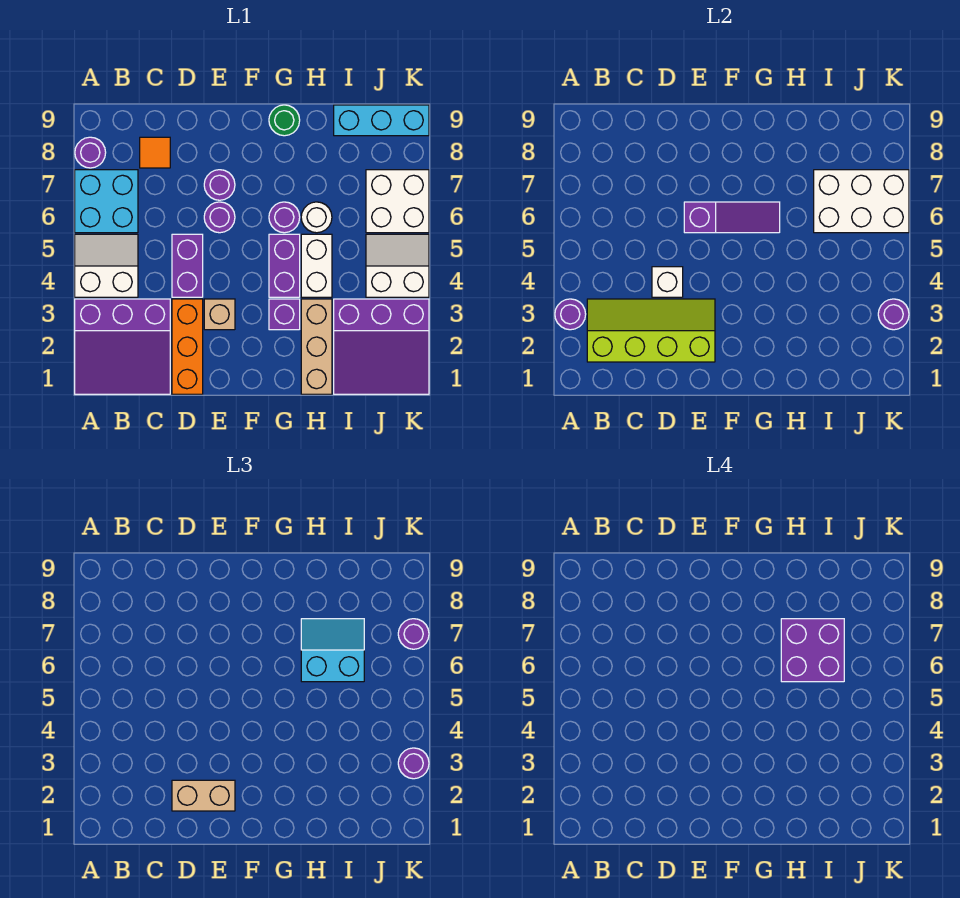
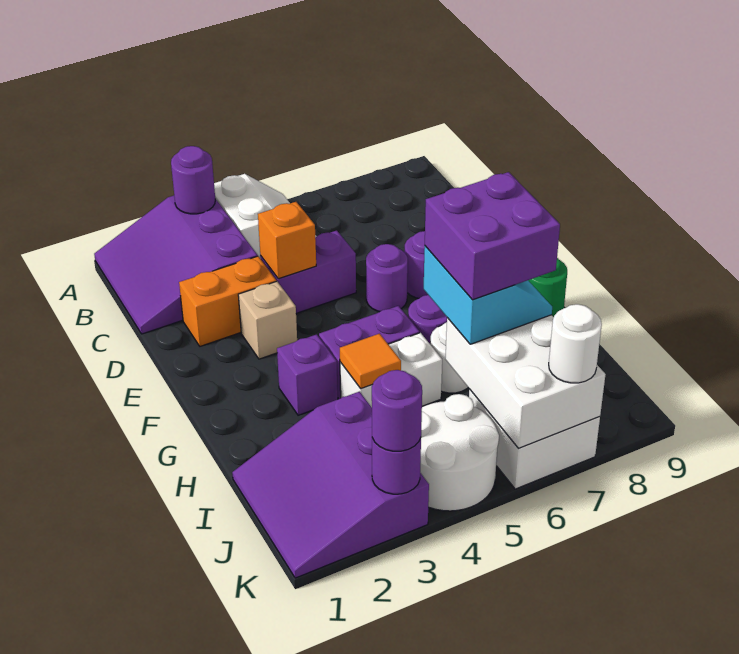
cyan brick A6:B7 level 1 -> none
purple round brick A8 level 1 -> none
lime slope B2:E3 level 2 top 2 -> none
orange tile C8 level 1 -> orange tile H4 level 2
orange brick D1:D3 level 1 -> orange brick D2:D3 level 1
tan brick D2:E2 level 3 -> none
white brick D4 level 2 -> orange brick D4 level 2
purple slope E6:G6 level 2 top E -> none
tan brick H1:H3 level 1 -> none
cyan brick I9:K9 level 1 -> none
white slope J4:K5 level 1 top 4 -> white round brick J4:K5 level 1
purple round brick K7 level 3 -> white round brick K7 level 3

